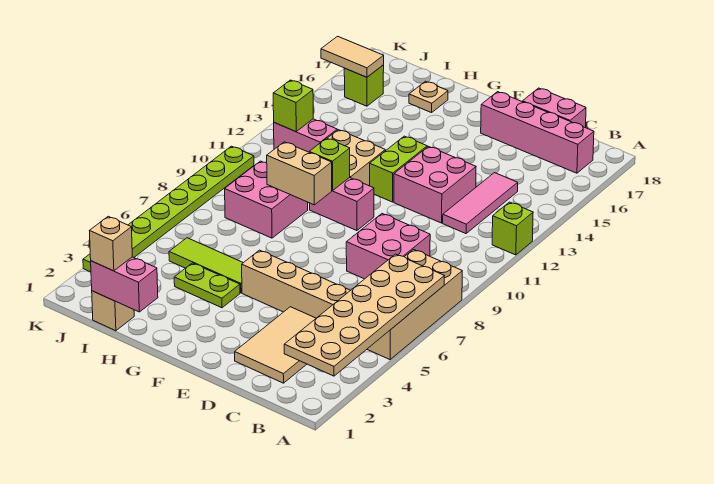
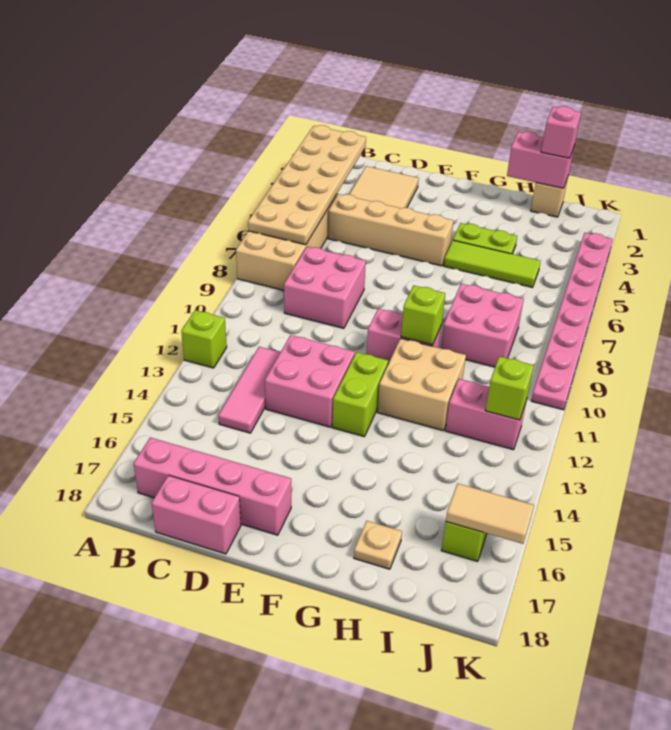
tan brick G9:H9 level 2 -> none
tan brick I1 level 3 -> pink brick I1 level 3
lime plate K3:K10 level 1 -> pink plate K3:K10 level 1

